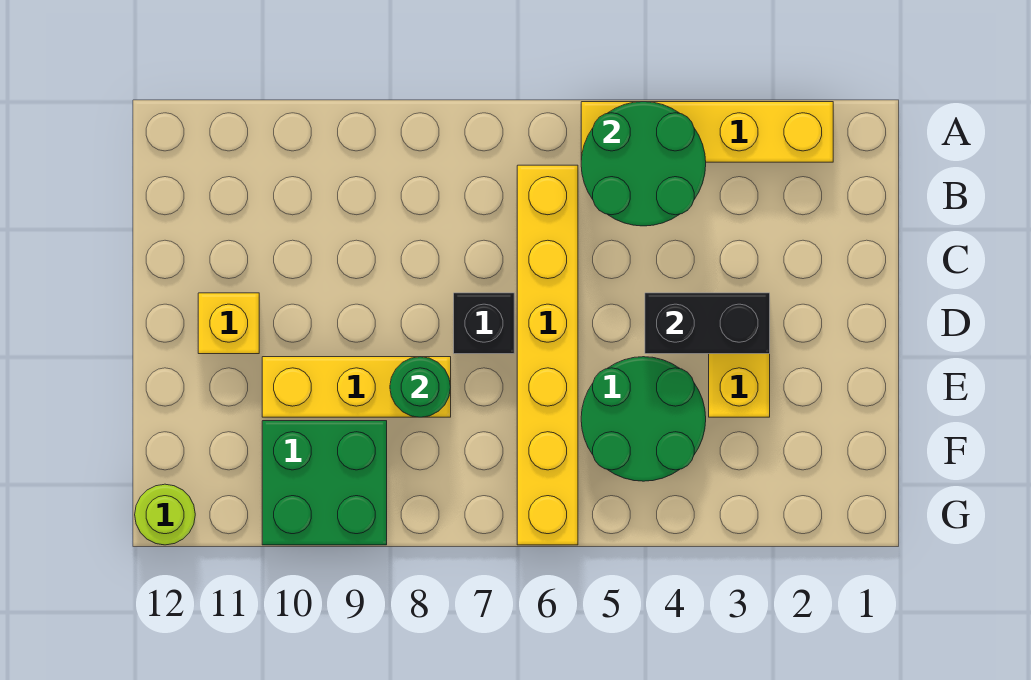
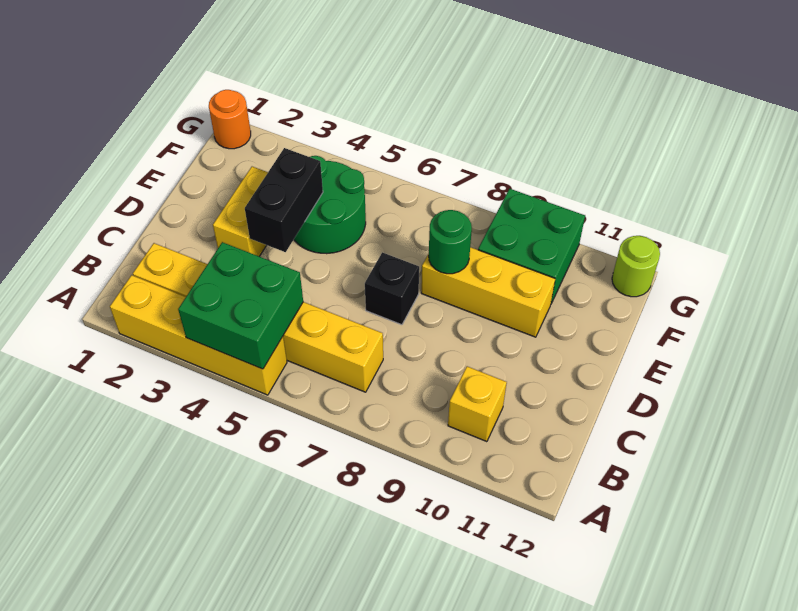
green round brick A4:B5 level 2 -> green brick A4:B5 level 2
yellow brick B6:G6 level 1 -> yellow brick B2:B7 level 1
black brick D3:D4 level 2 -> black brick D4:E4 level 2
yellow brick D11 level 1 -> yellow brick B10 level 1
none -> orange round brick G1 level 1

